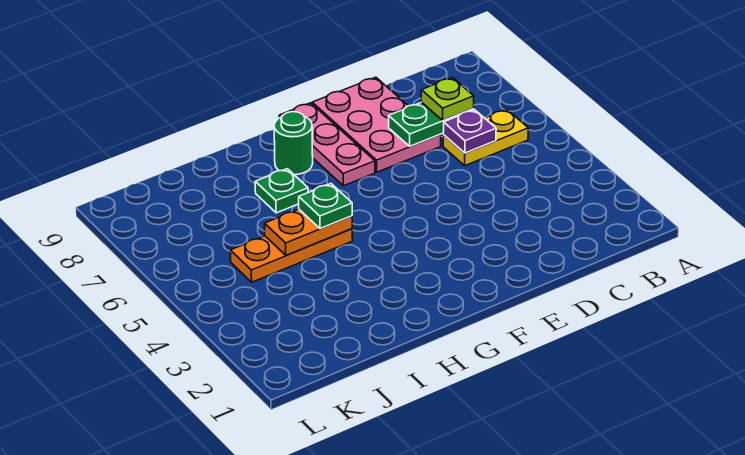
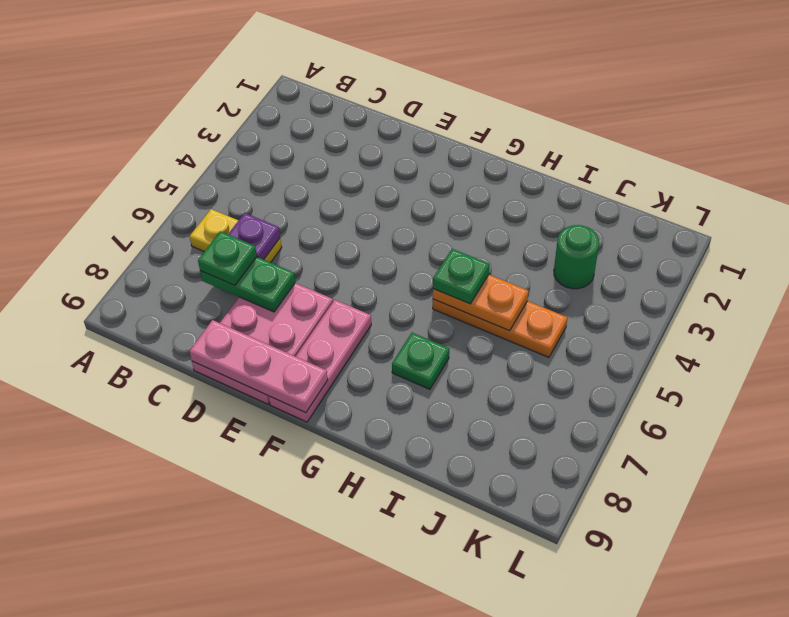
lime plate C7 level 3 -> green plate C7 level 3
none -> pink plate D9:F9 level 2
green round brick G8 level 1 -> green round brick J3 level 1

